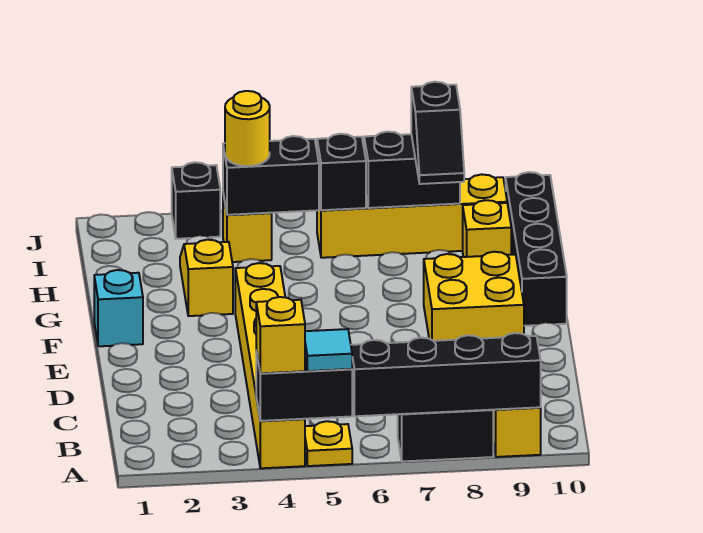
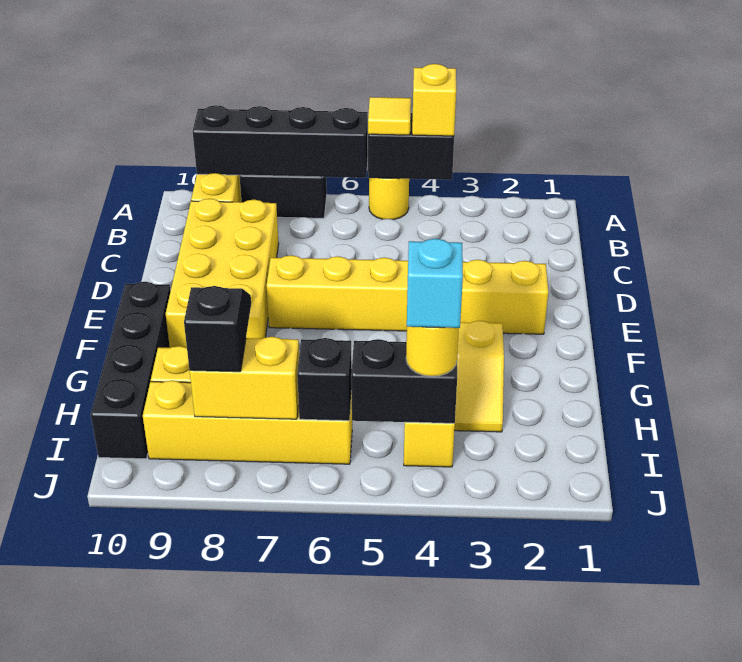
yellow brick A4:F4 level 1 -> yellow brick E2:E7 level 1
yellow plate A5 level 1 -> yellow round brick A5 level 1
cyan tile A5 level 3 -> yellow tile A5 level 3
yellow brick E8:F9 level 1 -> yellow brick C8:F9 level 1
cyan brick F1 level 1 -> cyan brick I4 level 4
black brick I7:I8 level 2 -> yellow brick I7:I8 level 2
black brick J3 level 1 -> none

